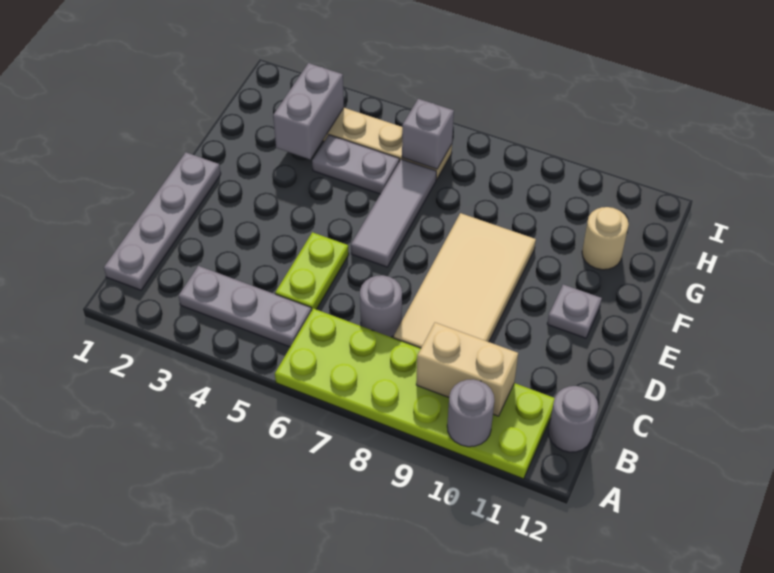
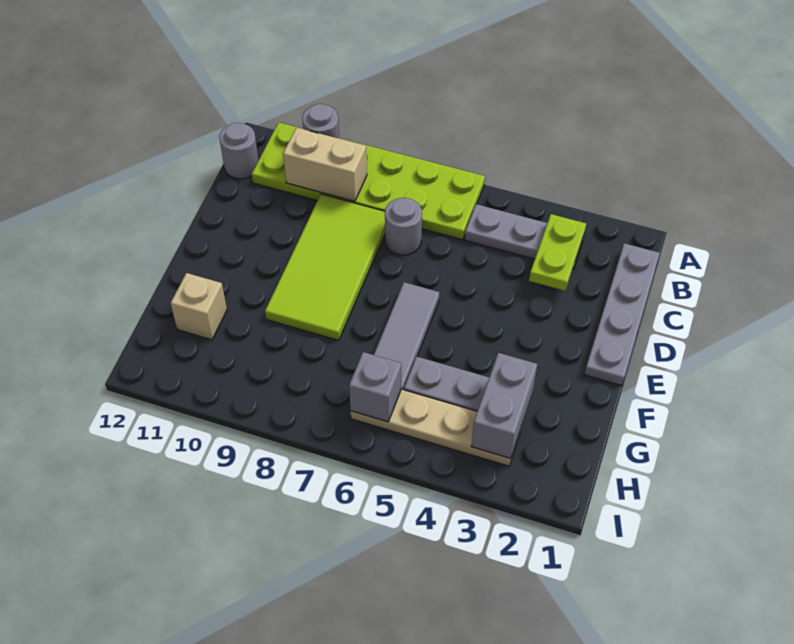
lime plate C5:D5 level 1 -> lime plate B3:C3 level 2
tan tile C8:F9 level 1 -> lime tile C8:F9 level 1
grey plate E11 level 1 -> none
tan round brick G11 level 1 -> tan brick G11 level 1

